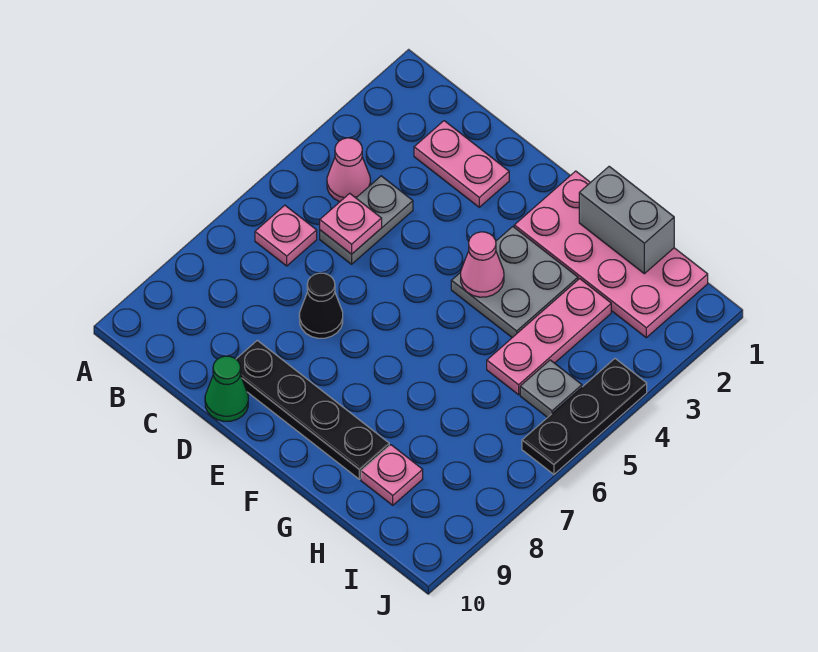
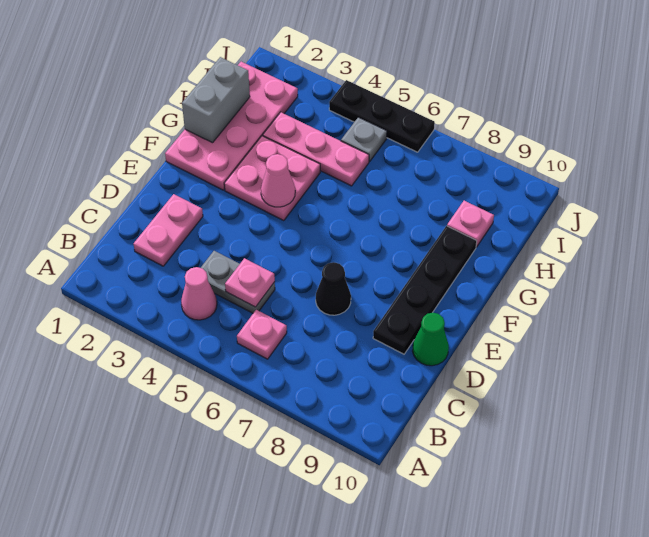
grey plate F3:G4 level 1 -> pink plate F3:G4 level 1

